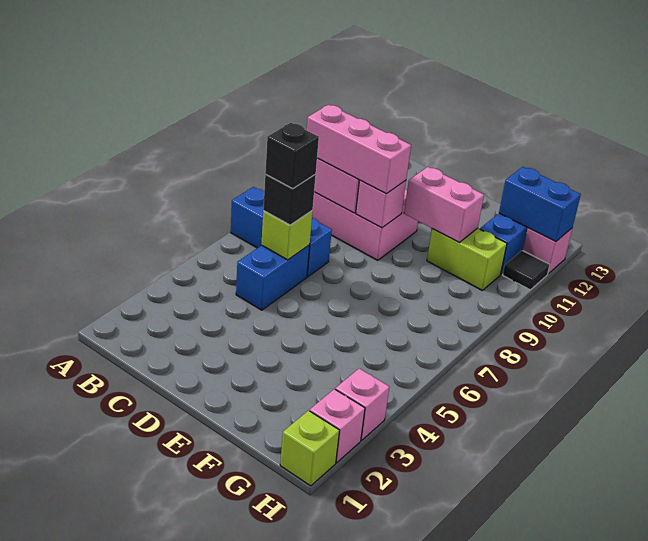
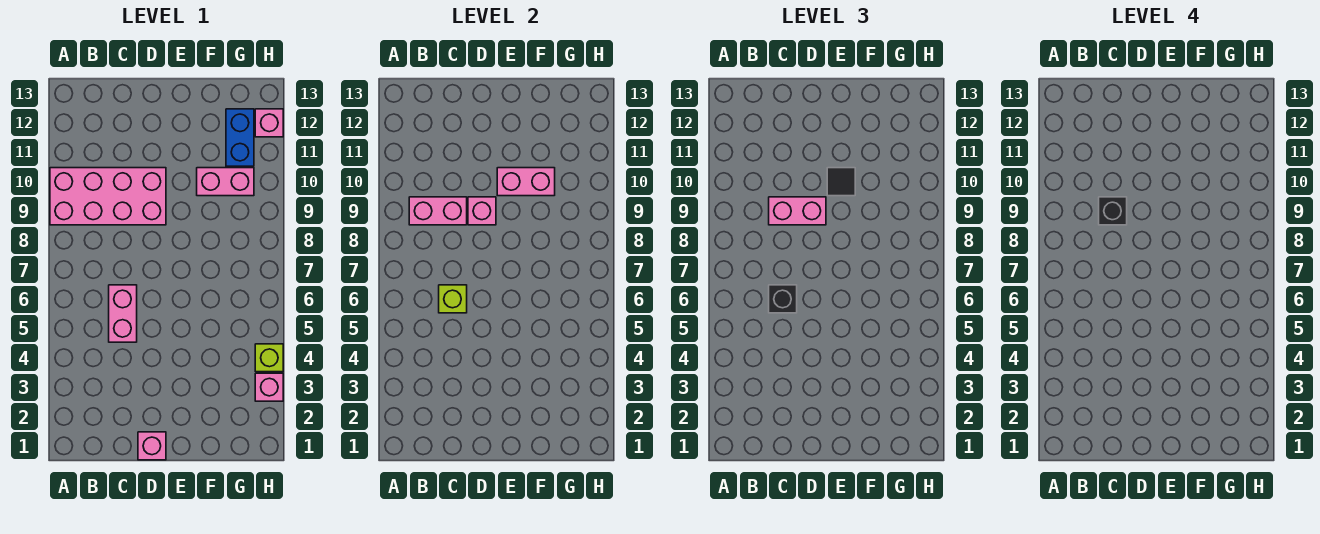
blue brick A7:C7 level 1 -> none
pink brick B9:D9 level 3 -> pink brick C9:D9 level 3
blue brick C5:C6 level 1 -> pink brick C5:C6 level 1
black brick C6 level 4 -> black brick C9 level 4
lime brick F10:G10 level 1 -> pink brick F10:G10 level 1
blue brick G12:H12 level 2 -> none
lime brick H1 level 1 -> lime brick H4 level 1
pink brick H2 level 1 -> pink brick D1 level 1
black tile H11 level 1 -> black tile E10 level 3

